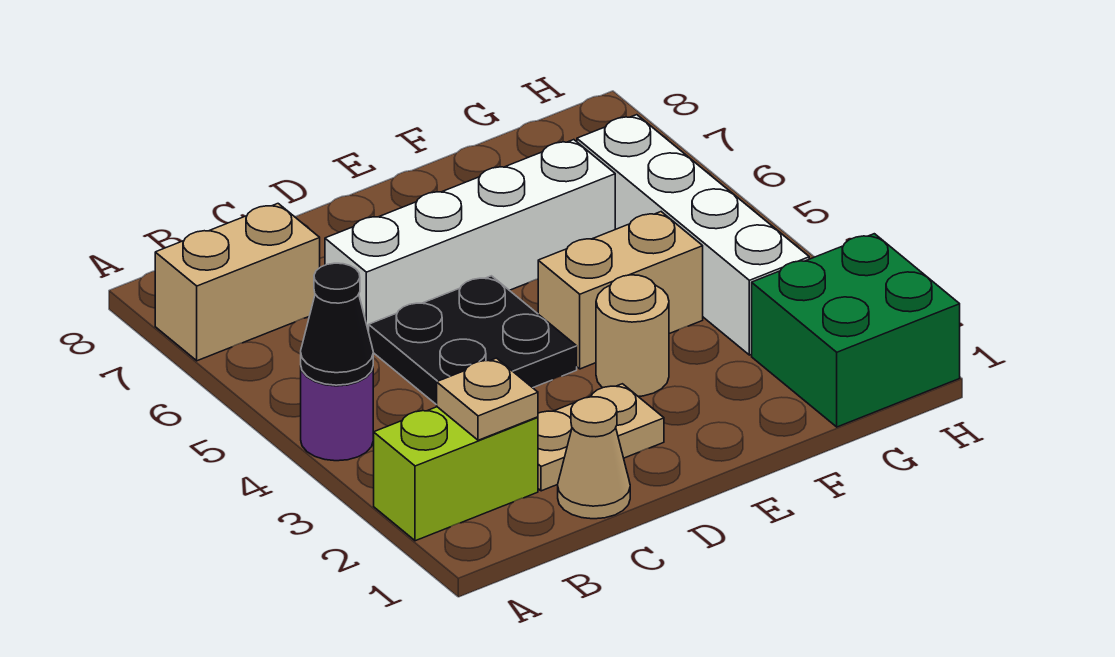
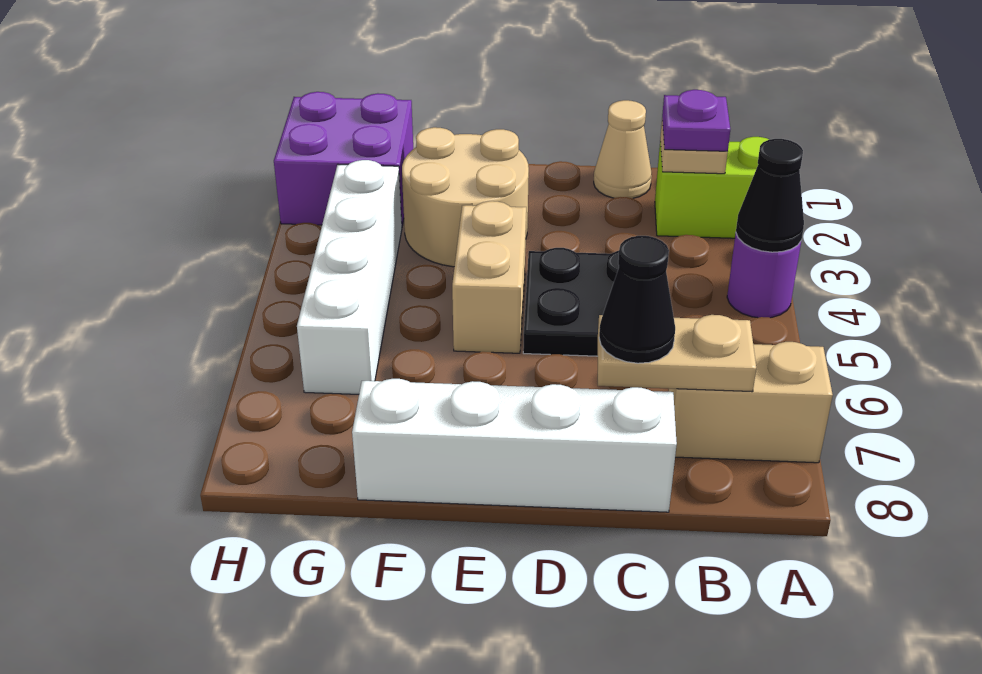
none -> purple plate B2 level 3
tan plate C2:D2 level 1 -> tan plate B7:C7 level 2
white brick C6:F6 level 1 -> white brick C8:F8 level 1
none -> black cone C7 level 3
tan round brick E3 level 1 -> tan round brick E2:F3 level 1
tan brick E4:F4 level 1 -> tan brick E4:E5 level 1
green brick G1:H2 level 1 -> purple brick G1:H2 level 1

